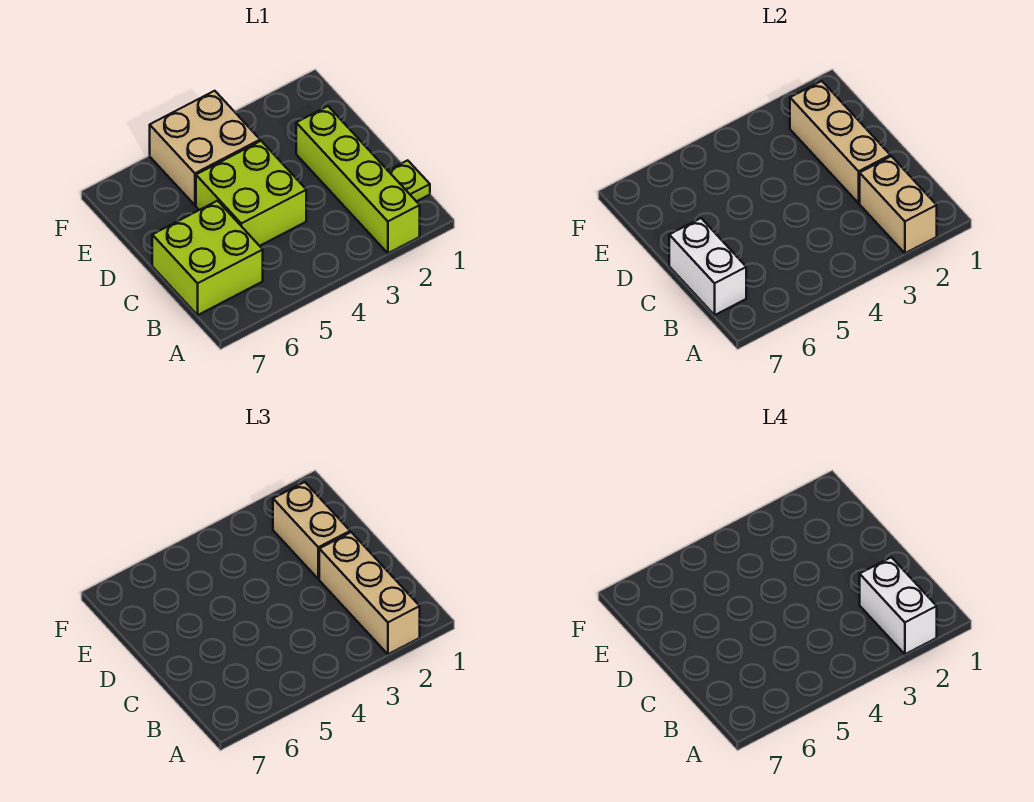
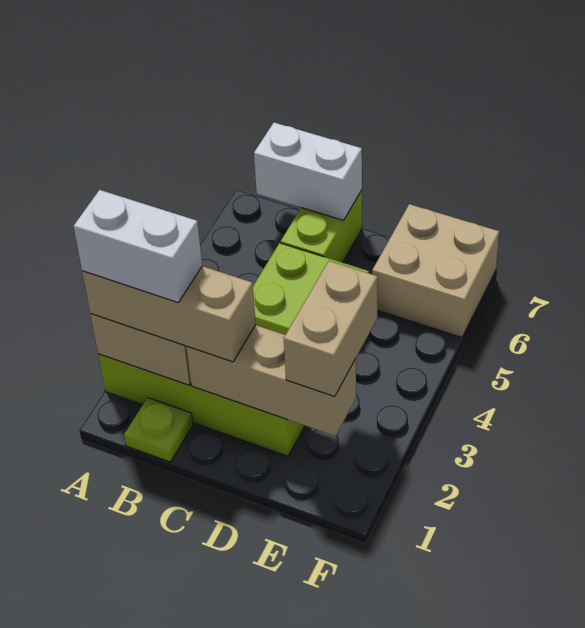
lime brick B6:C7 level 1 -> lime brick C6:C7 level 1
tan brick D2:E2 level 3 -> tan brick E2:E3 level 3
tan brick E4:F5 level 1 -> tan brick E6:F7 level 1

